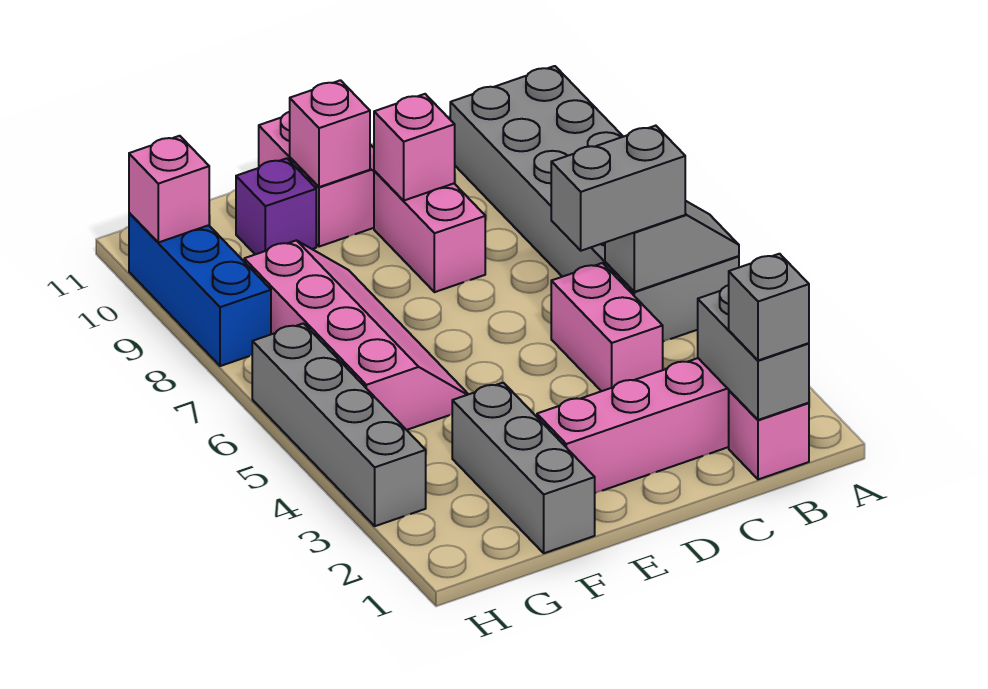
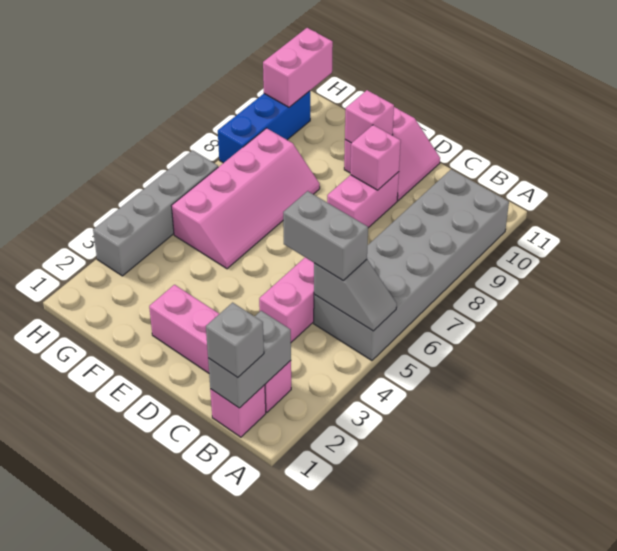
grey brick F1:F3 level 1 -> none
purple brick F10 level 1 -> none
pink brick H10 level 2 -> pink brick H10:H11 level 2

